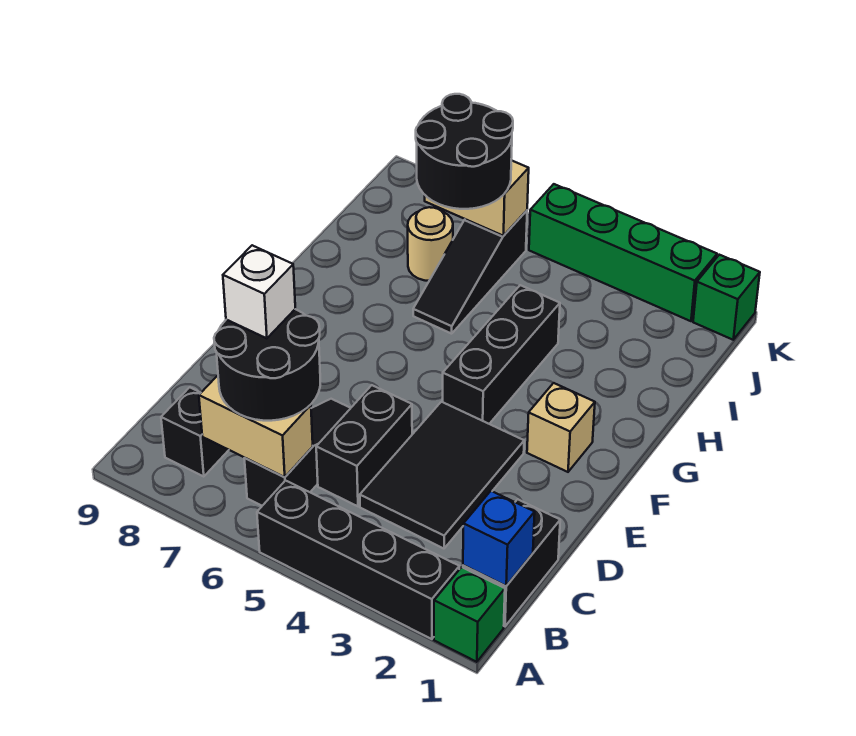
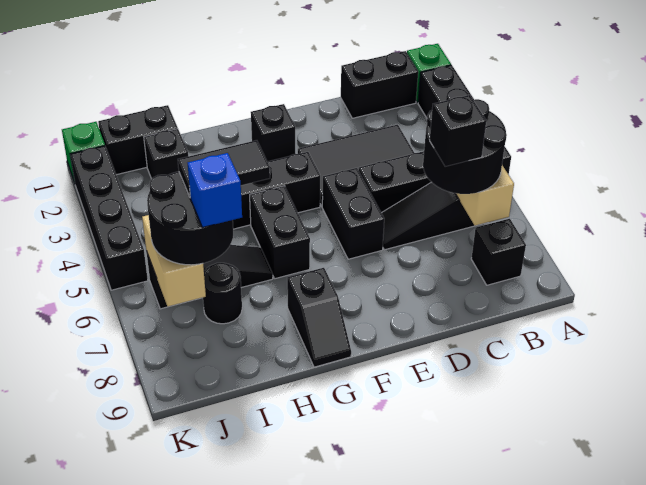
blue brick B1 level 2 -> blue brick I7 level 4
white brick C7 level 4 -> black brick C7 level 4
none -> black brick E5:E6 level 1
tan brick F2 level 1 -> black brick F2 level 1
none -> black brick G5:G6 level 1
none -> black slope G8:G9 level 1 top 8
none -> black tile H6:I6 level 4
none -> black brick I1:J1 level 1
none -> black brick I2 level 1
tan round brick I7 level 1 -> black round brick I7 level 1
green brick K2:K5 level 1 -> black brick K2:K5 level 1

